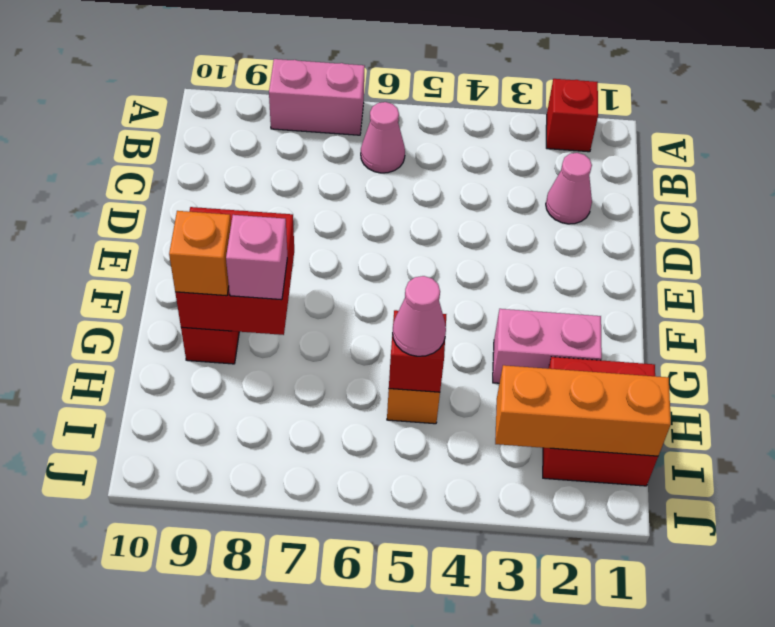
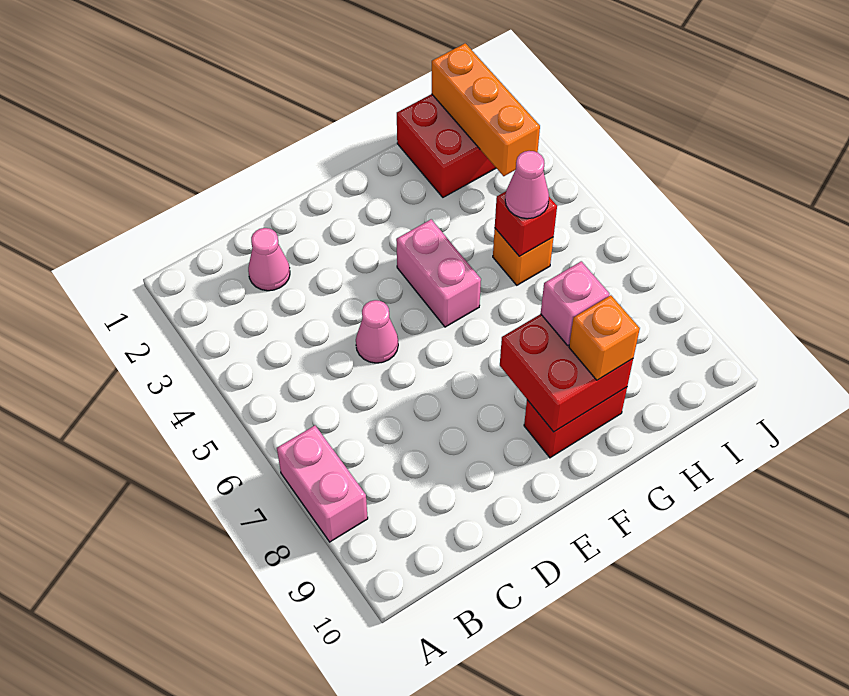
red brick A2 level 1 -> none
pink cone B6 level 1 -> pink cone D5 level 1
pink brick G2:G3 level 1 -> pink brick F4:F5 level 1

